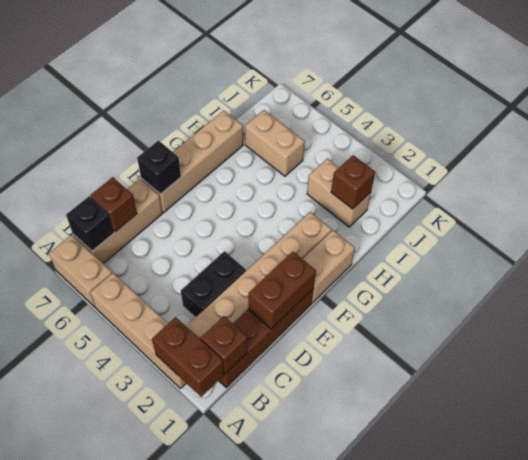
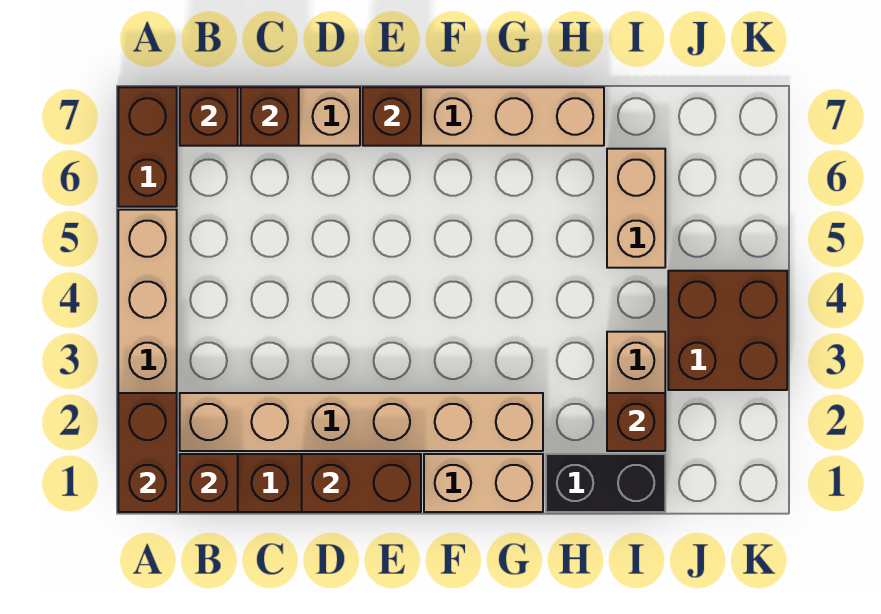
tan brick A6:A7 level 1 -> brown brick A6:A7 level 1
black brick B7 level 2 -> brown brick B7 level 2
black brick C3:D3 level 1 -> black brick H1:I1 level 1
black brick E7 level 2 -> brown brick E7 level 2
none -> brown brick J3:K4 level 1

